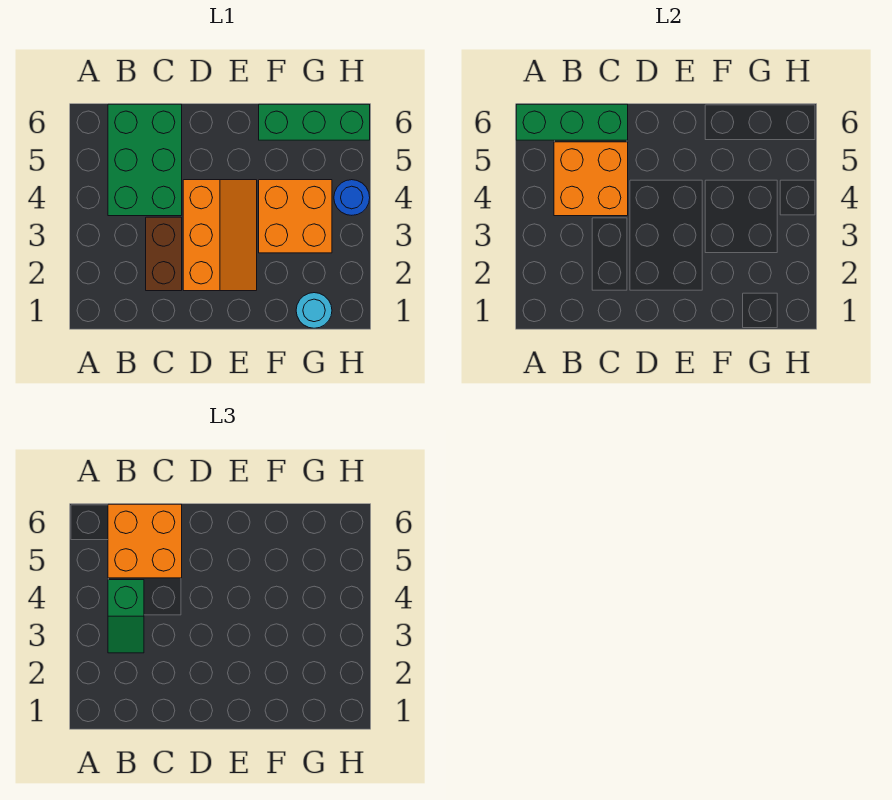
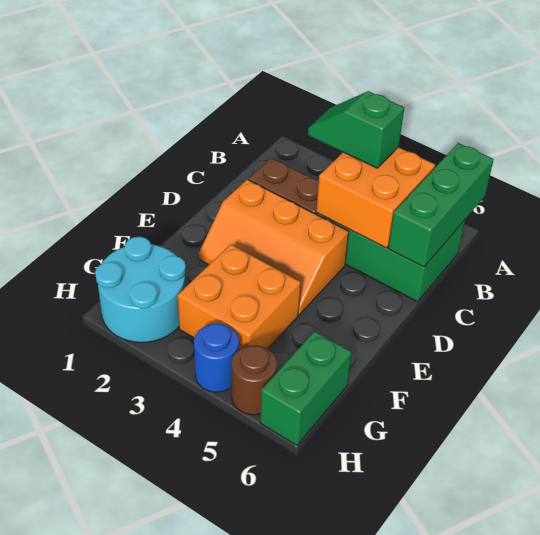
orange brick B5:C6 level 3 -> none
green brick F6:H6 level 1 -> green brick G6:H6 level 1
cyan round brick G1 level 1 -> cyan round brick G1:H2 level 1
none -> brown round brick H5 level 1

